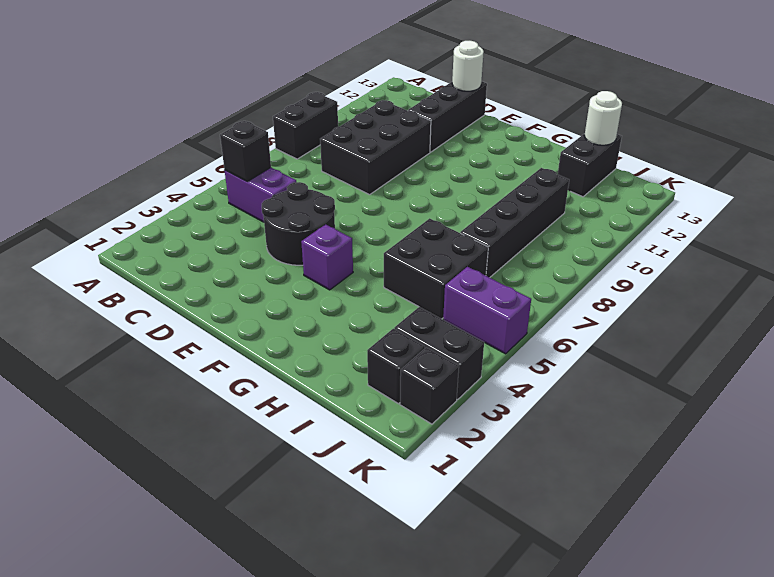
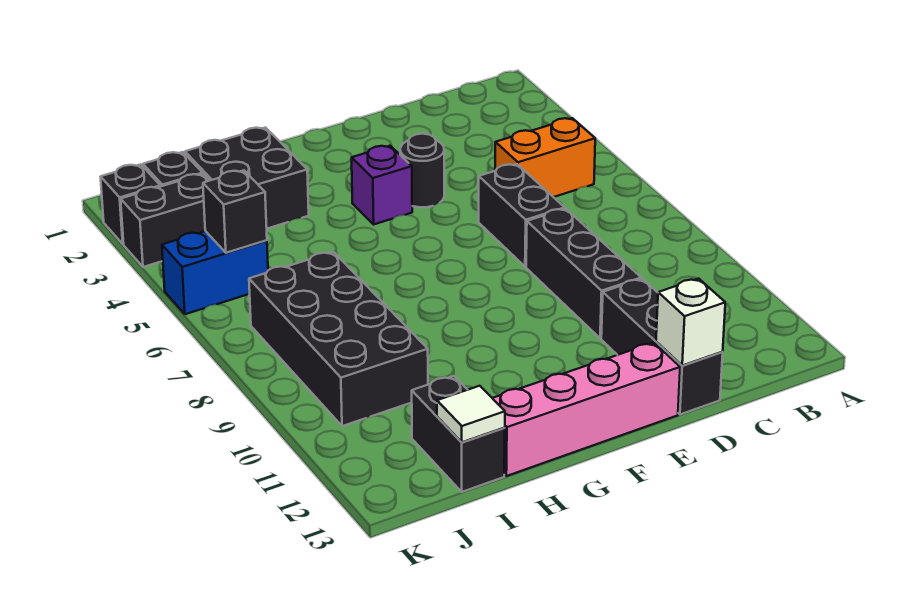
black brick A8:A9 level 1 -> black brick D6:D7 level 1
purple brick B5:C5 level 1 -> orange brick B5:C5 level 1
black brick B5 level 2 -> black brick J5 level 2
black brick C8:D10 level 1 -> black brick D8:D10 level 1
black round brick D4:E5 level 1 -> black round brick E4 level 1
white round brick D13 level 2 -> white brick D13 level 2
none -> pink brick E13:H13 level 1
black brick H5:I6 level 1 -> black brick H2:I3 level 1
black brick I7:I10 level 1 -> black brick I7:J10 level 1
white round brick I13 level 2 -> white tile I13 level 2
purple brick J5:K5 level 1 -> blue brick J5:K5 level 1

